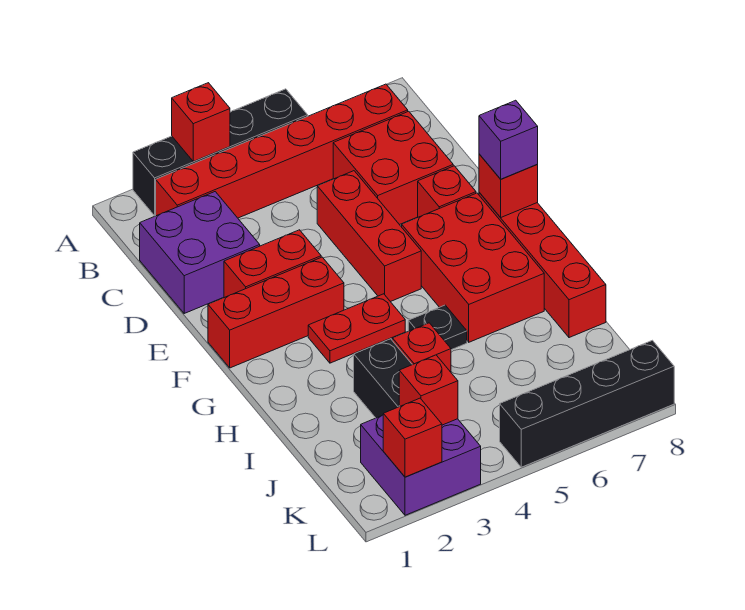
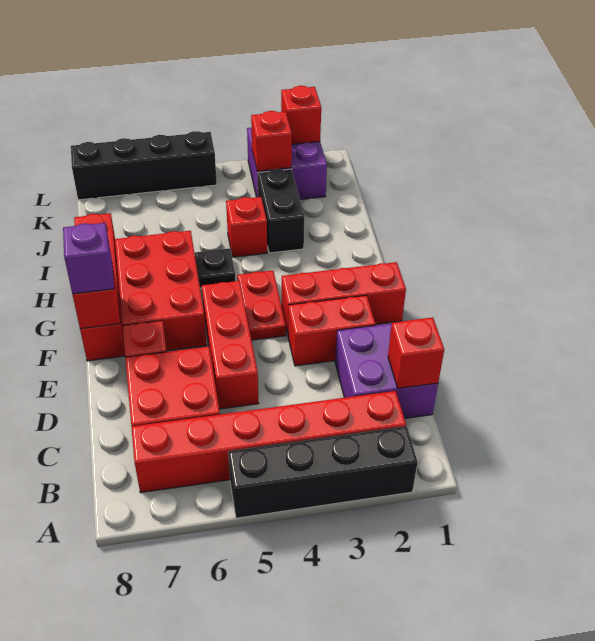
red brick A3 level 2 -> red brick C1 level 2
red plate G3:G4 level 1 -> red plate F4:G4 level 1

